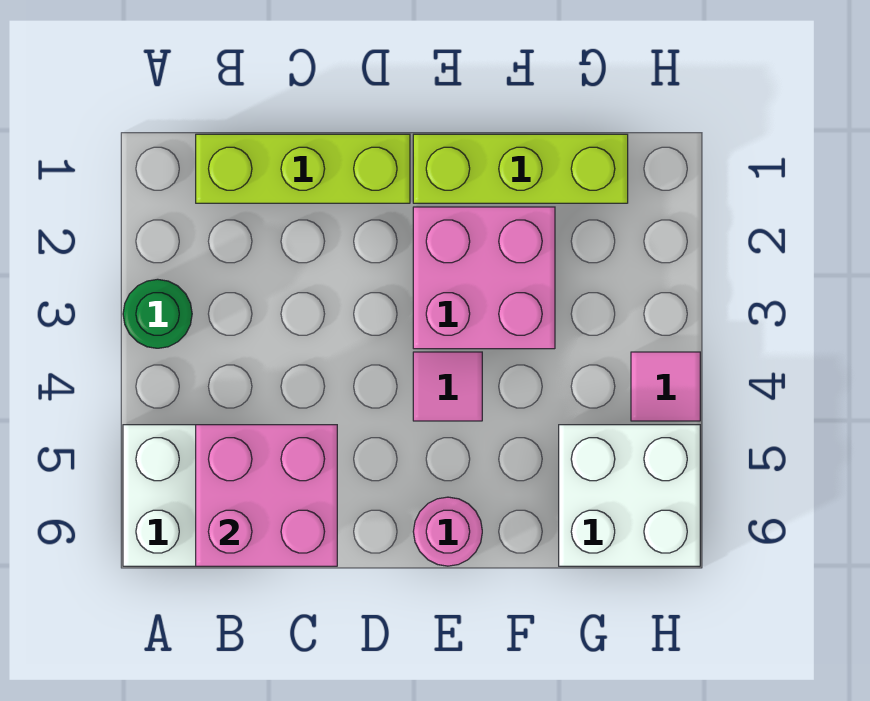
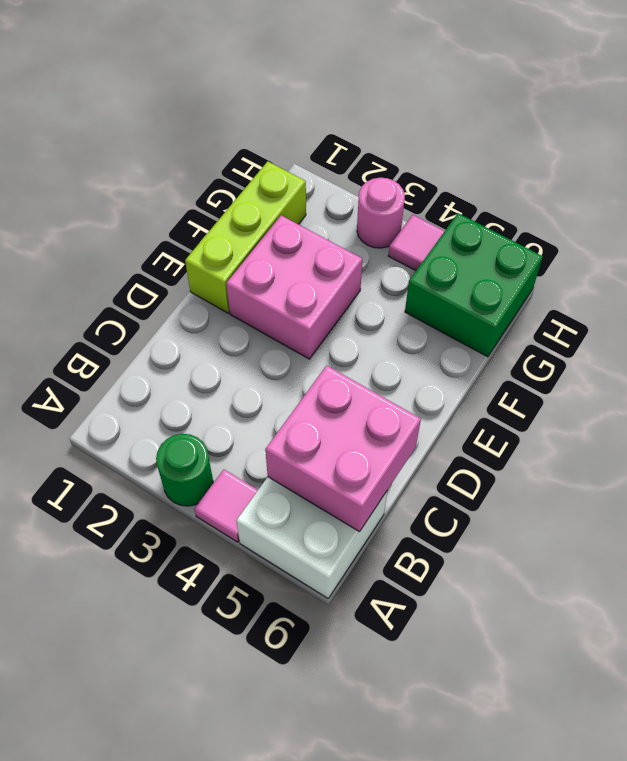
lime brick B1:D1 level 1 -> none
pink tile E4 level 1 -> pink tile A4 level 1
pink round brick E6 level 1 -> pink round brick H3 level 1
white brick G5:H6 level 1 -> green brick G5:H6 level 1

